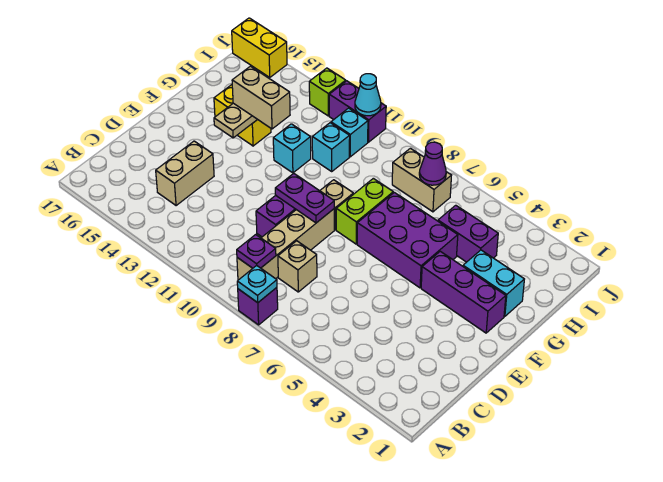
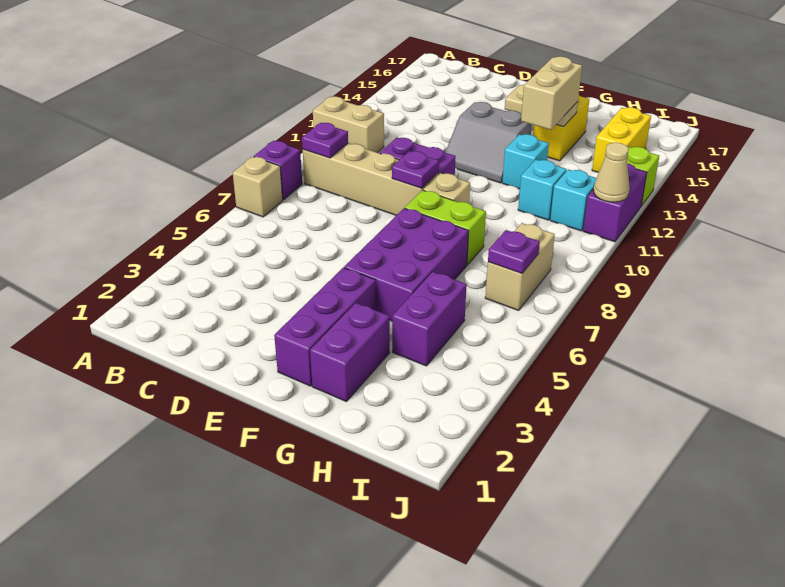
cyan plate A8 level 2 -> none
tan brick C8 level 1 -> tan brick A7 level 1
tan brick C14:D14 level 1 -> tan brick A11:B11 level 1
purple plate E9:E10 level 2 -> purple plate E9 level 2
none -> grey slope E12:F13 level 1 top 13
cyan brick G2:G3 level 1 -> purple brick G2:G3 level 1
purple cone I7 level 2 -> purple plate I7 level 2
cyan cone J11 level 2 -> tan cone J11 level 2
yellow brick J16:J17 level 1 -> yellow brick I14:I15 level 1

